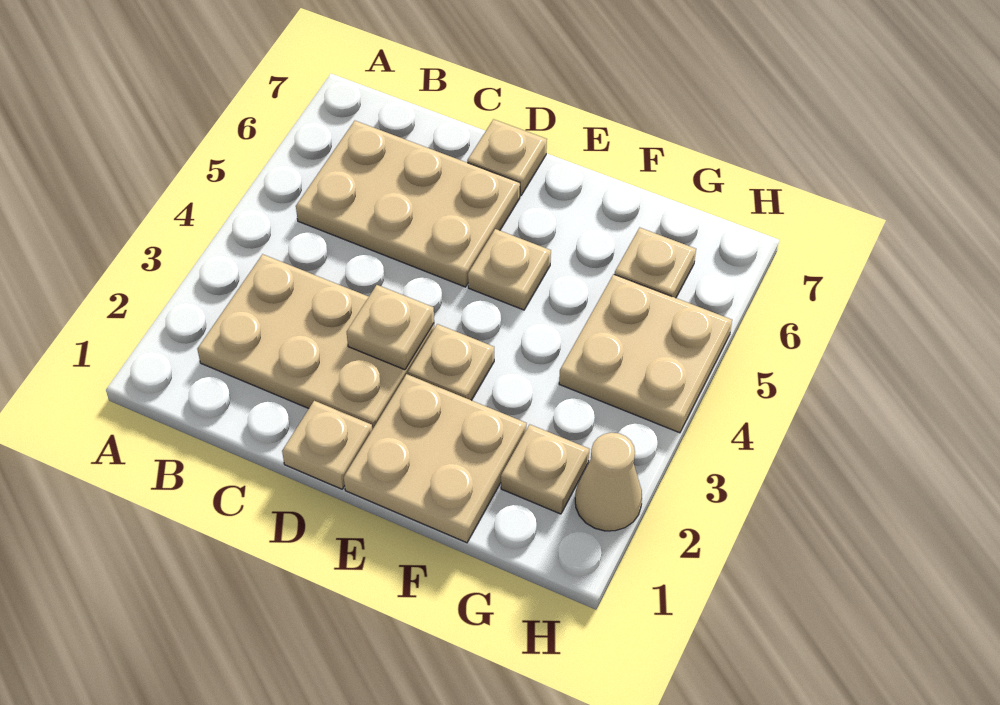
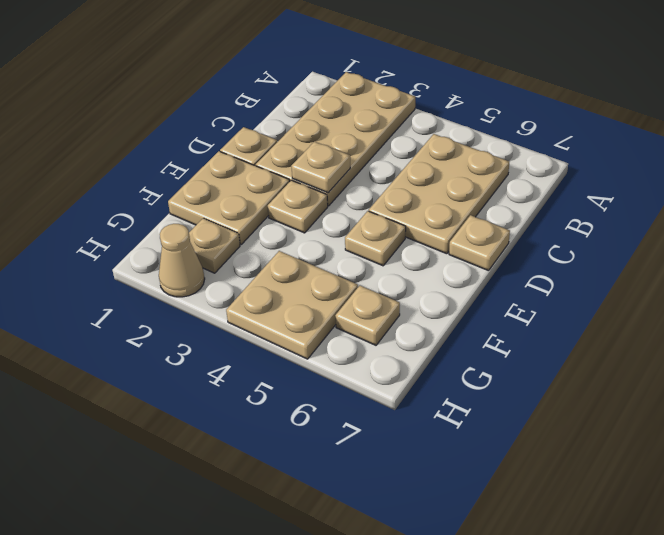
tan plate B2:D3 level 1 -> tan plate A2:D3 level 1

